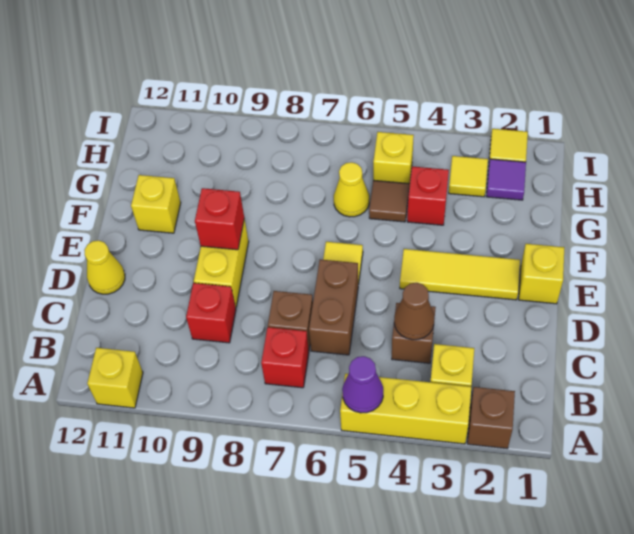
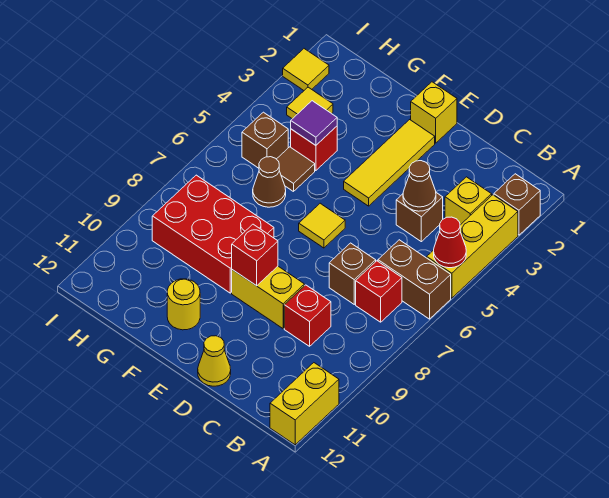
purple cone A5 level 2 -> red cone A5 level 2
yellow brick A11 level 1 -> yellow brick A11:A12 level 1
brown brick C6:D6 level 1 -> brown brick A6:B6 level 1
none -> red brick F8:H9 level 1
yellow brick F11 level 1 -> yellow round brick F11 level 1
yellow cone G6 level 1 -> brown cone G6 level 1
purple tile H2 level 1 -> purple tile G4 level 2
yellow brick H5 level 1 -> brown brick H5 level 1

